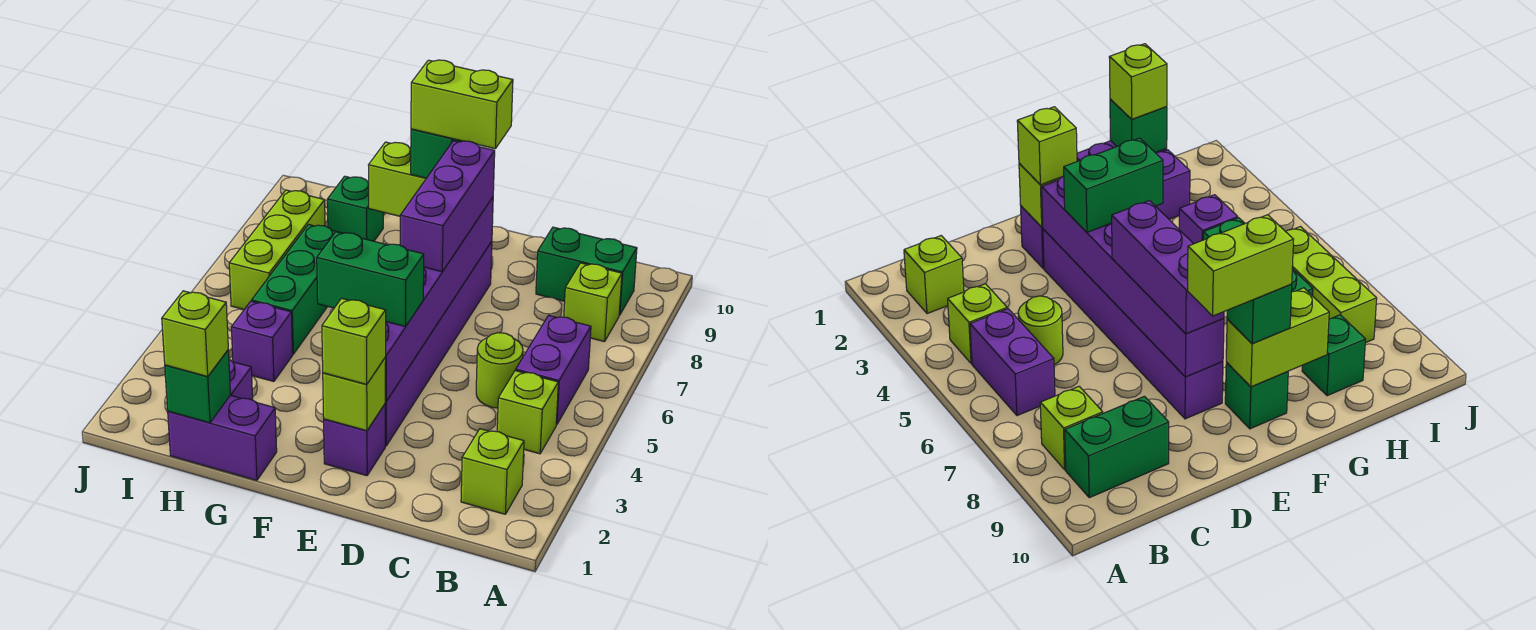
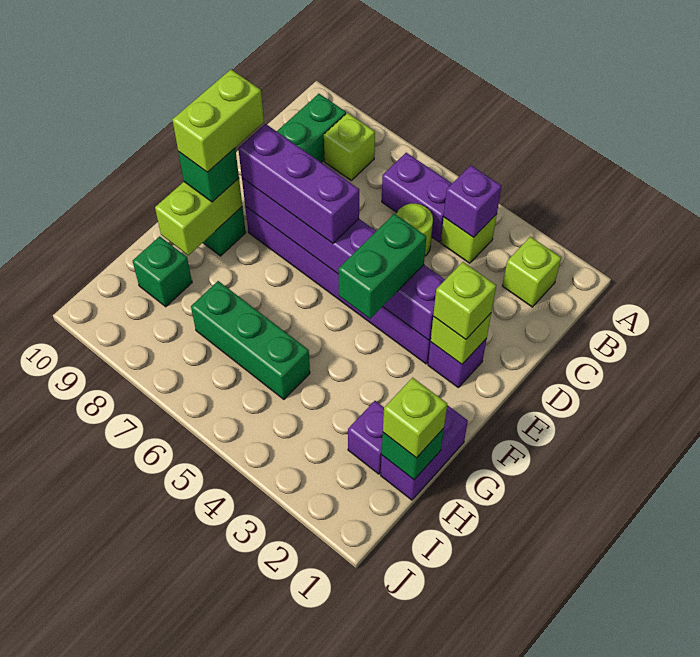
purple brick H4 level 1 -> purple brick B4 level 2
lime brick I6:I8 level 1 -> none

